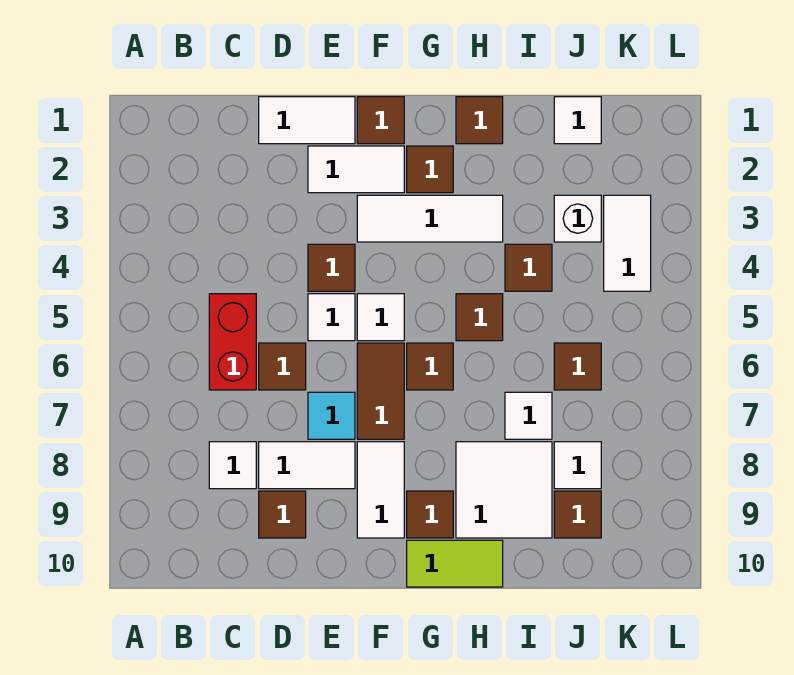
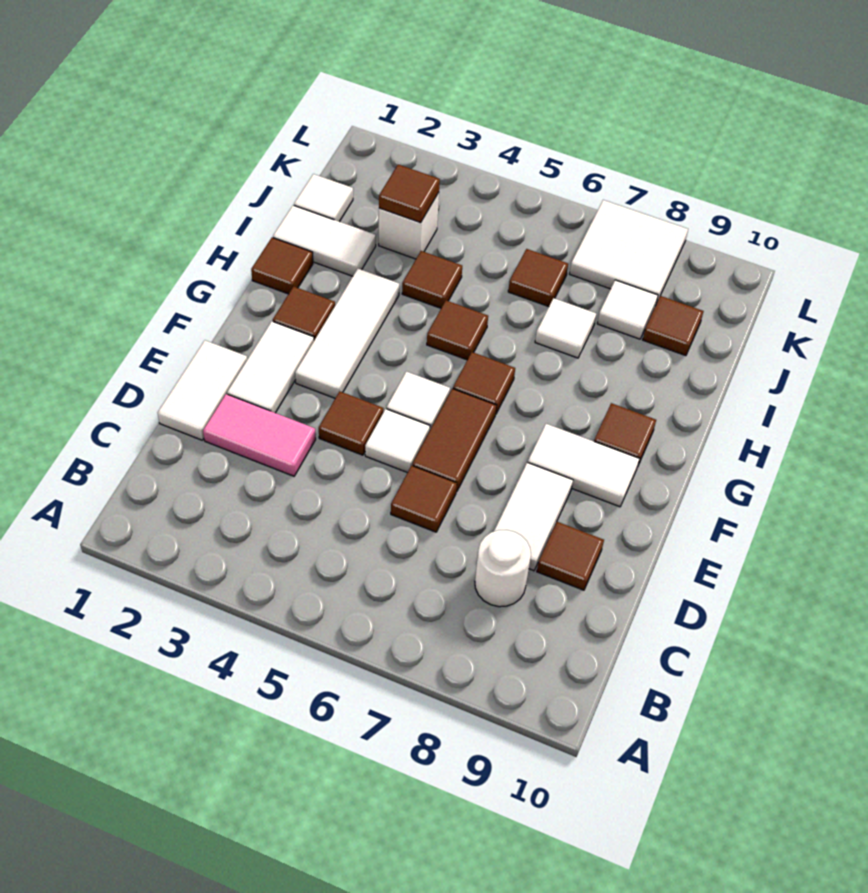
red brick C5:C6 level 1 -> none
white tile C8 level 1 -> white round brick C8 level 1
none -> pink tile D2:D3 level 1
cyan tile E7 level 1 -> none
brown tile F1 level 1 -> brown tile J3 level 2
brown tile F6:F7 level 1 -> brown tile E6:F6 level 1
lime tile G10:H10 level 1 -> none
white tile H8:I9 level 1 -> white tile K7:L8 level 1
white tile K3:K4 level 1 -> white tile I1:I2 level 1

